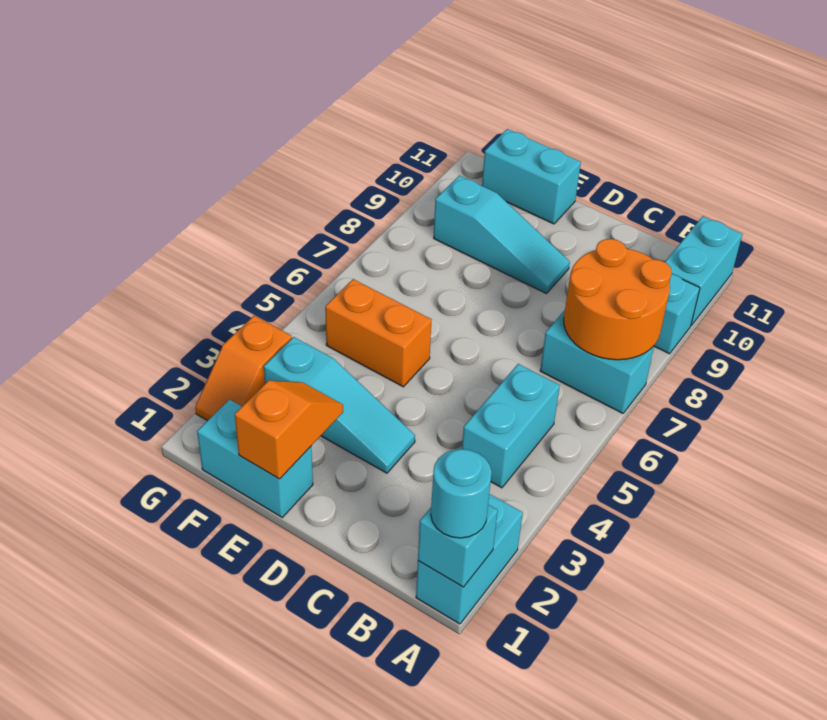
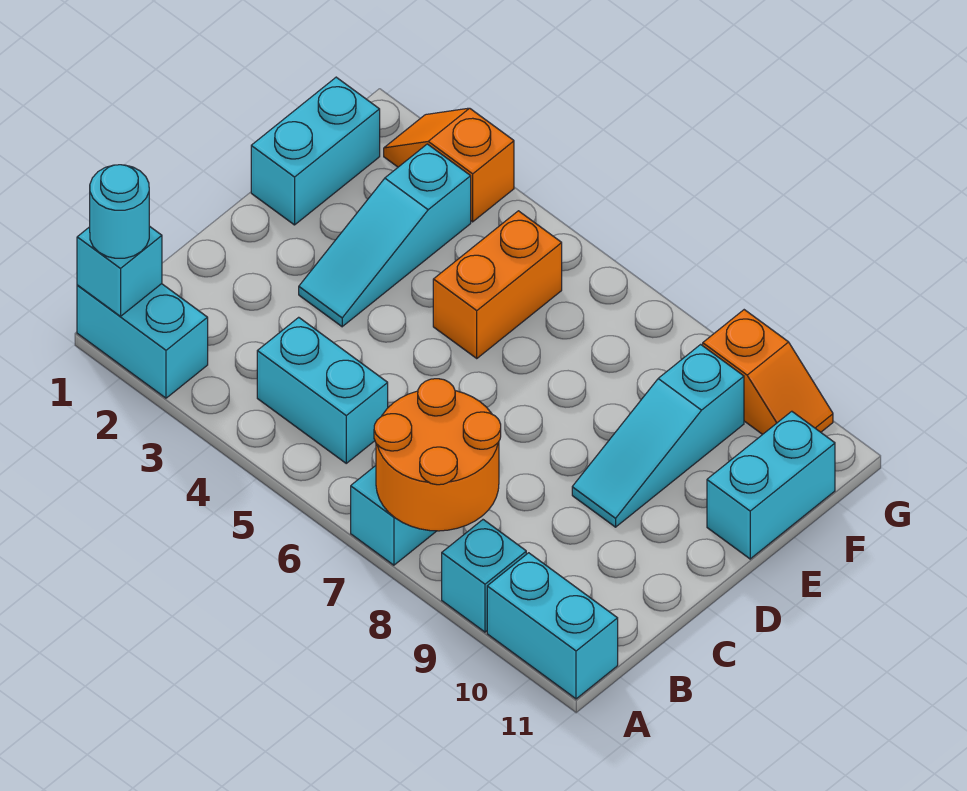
orange slope E1:E2 level 2 top 1 -> orange slope G9:G10 level 1 top 9

